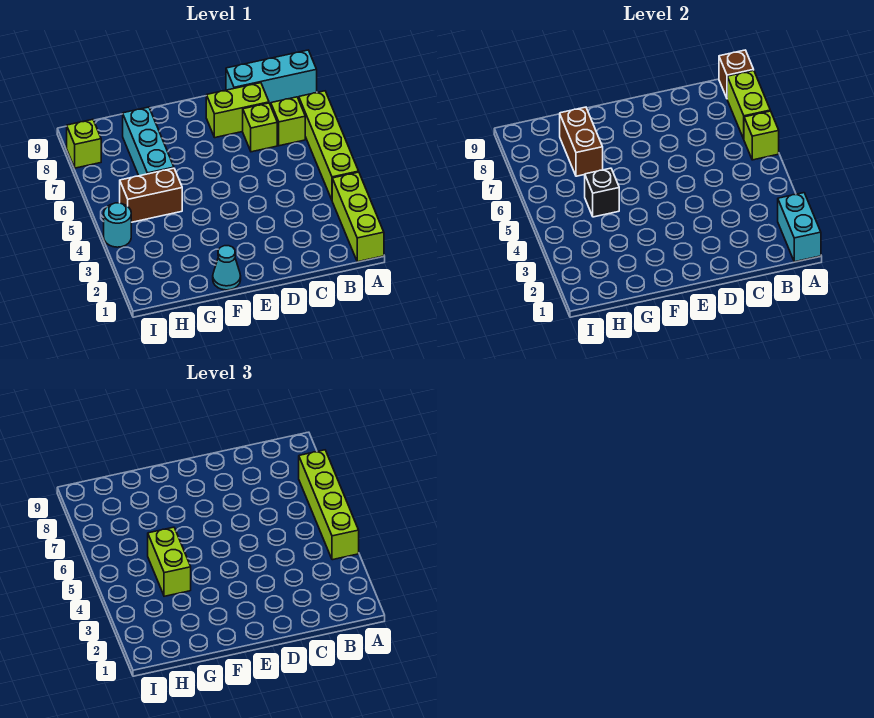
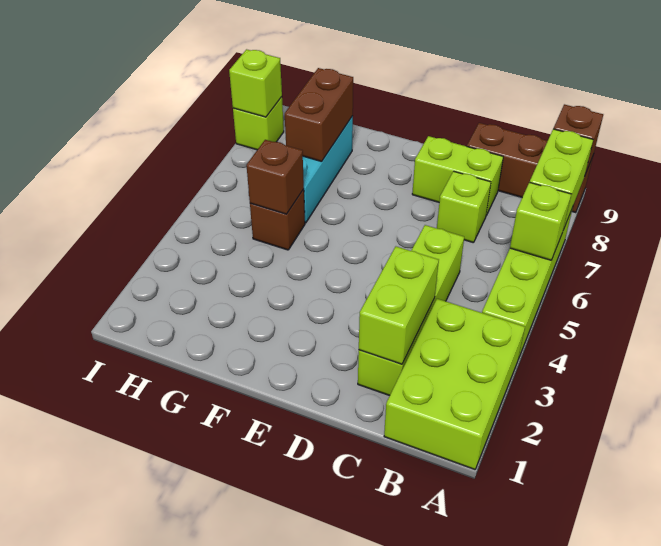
lime brick A1:A3 level 1 -> lime brick A1:B3 level 1
cyan brick A1:A2 level 2 -> none
lime brick A4:A7 level 3 -> lime brick C2:C5 level 1
cyan brick A9:C9 level 1 -> brown brick A9:C9 level 1
lime brick B7 level 1 -> lime brick I8 level 2
cyan cone F1 level 1 -> none
lime brick G4:G5 level 3 -> lime brick C2:C3 level 2
brown brick G5:H5 level 1 -> brown brick G5 level 1
black brick G5 level 2 -> brown brick G5 level 2
cyan round brick I4 level 1 -> none

